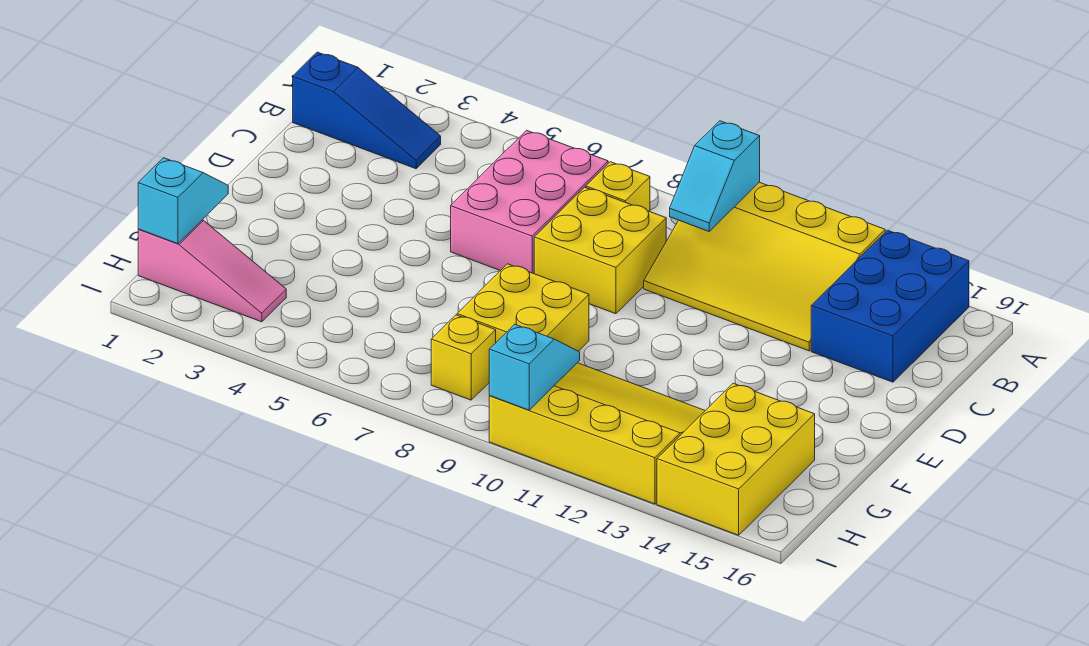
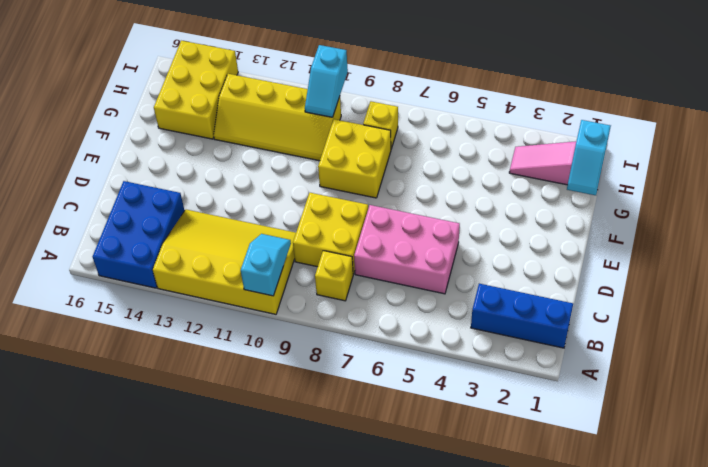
blue slope B1:B3 level 1 top 1 -> blue brick B1:B3 level 1
pink brick B6:D7 level 1 -> pink brick C5:D7 level 1
yellow slope G10:I13 level 1 top I -> yellow slope G10:H13 level 1 top H

